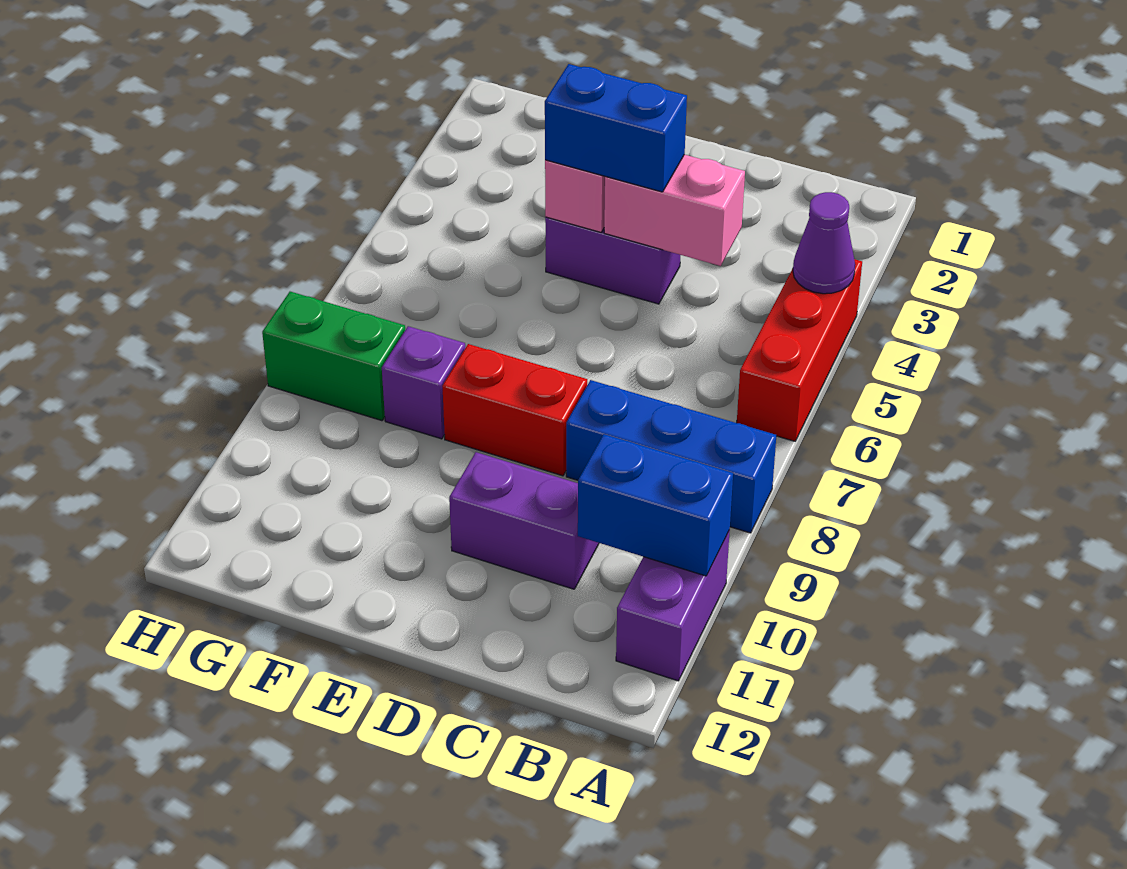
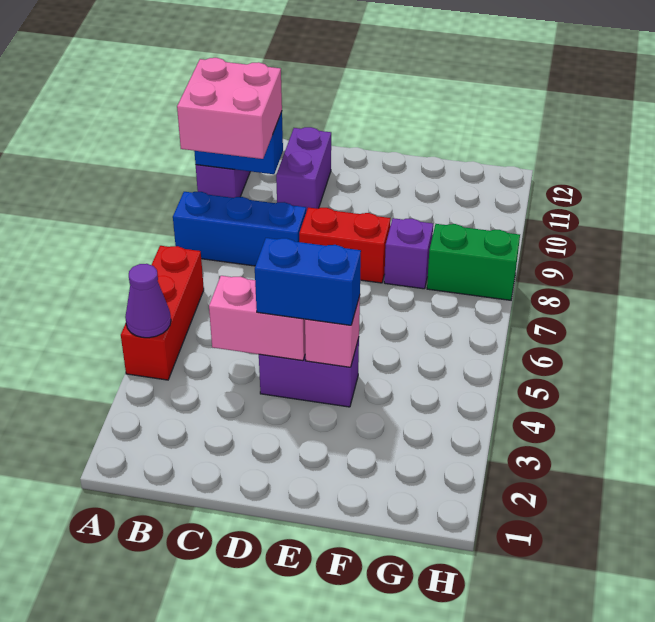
none -> pink brick A9:B10 level 3
purple brick C10:D10 level 1 -> purple brick C10:C11 level 1

